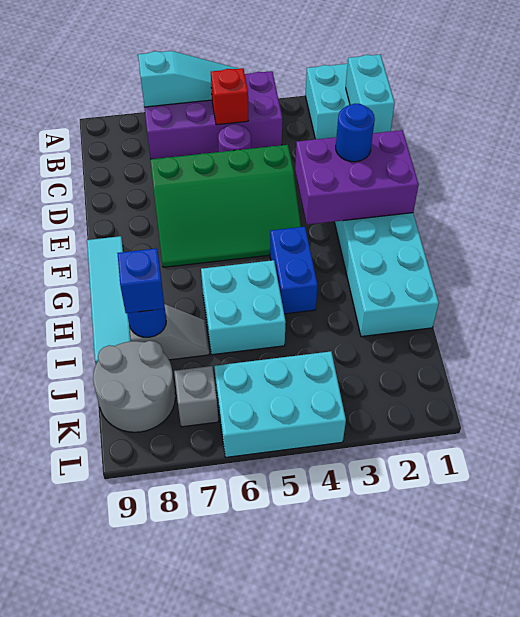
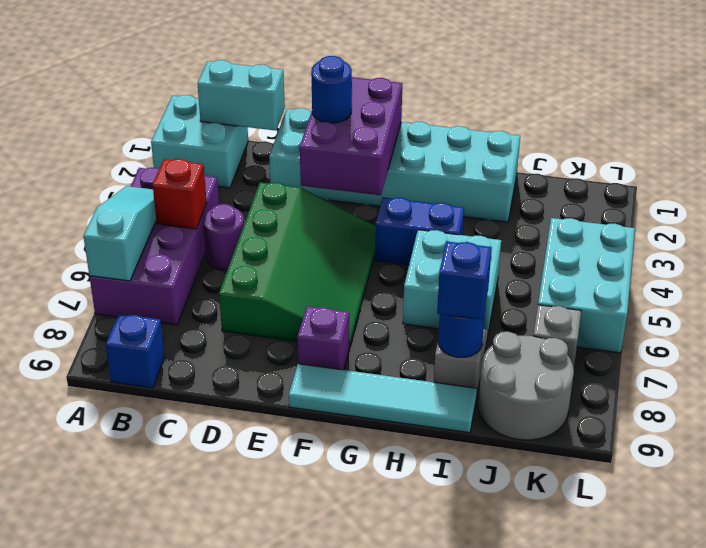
none -> blue brick B9 level 1
none -> purple brick F8 level 1

